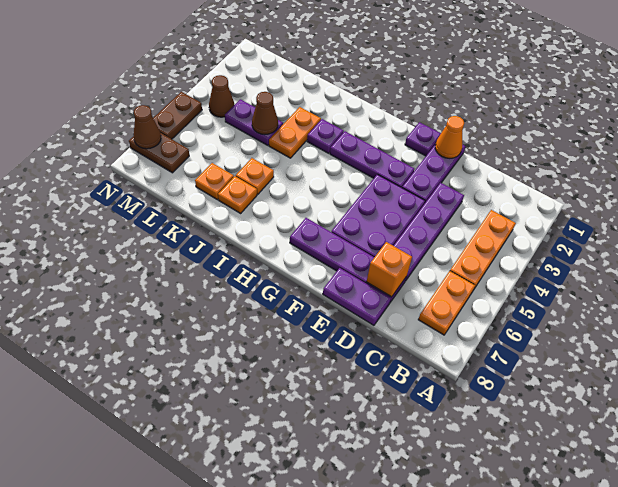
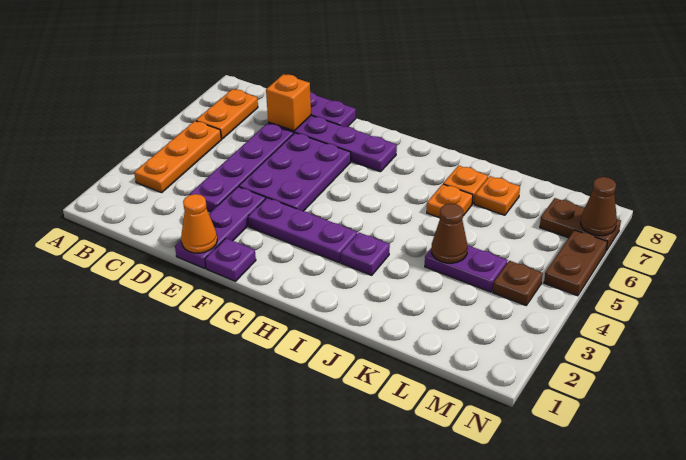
orange plate J3:J4 level 1 -> none
brown cone M4 level 1 -> brown plate M4 level 1

